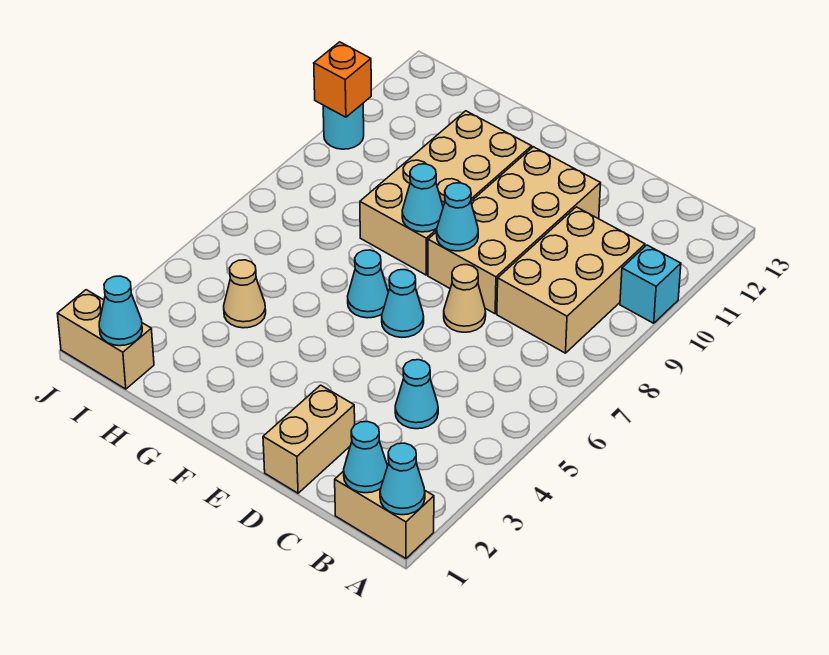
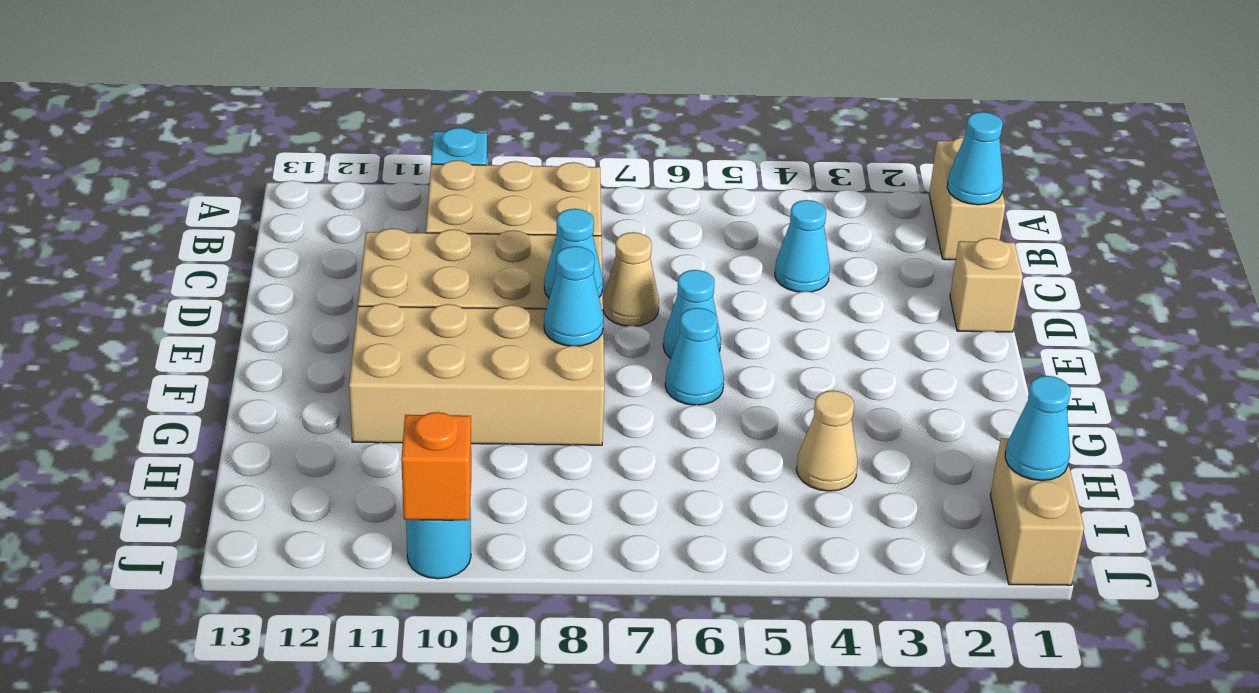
cyan cone A1 level 2 -> none
tan brick D1:D2 level 1 -> tan brick D1 level 1

